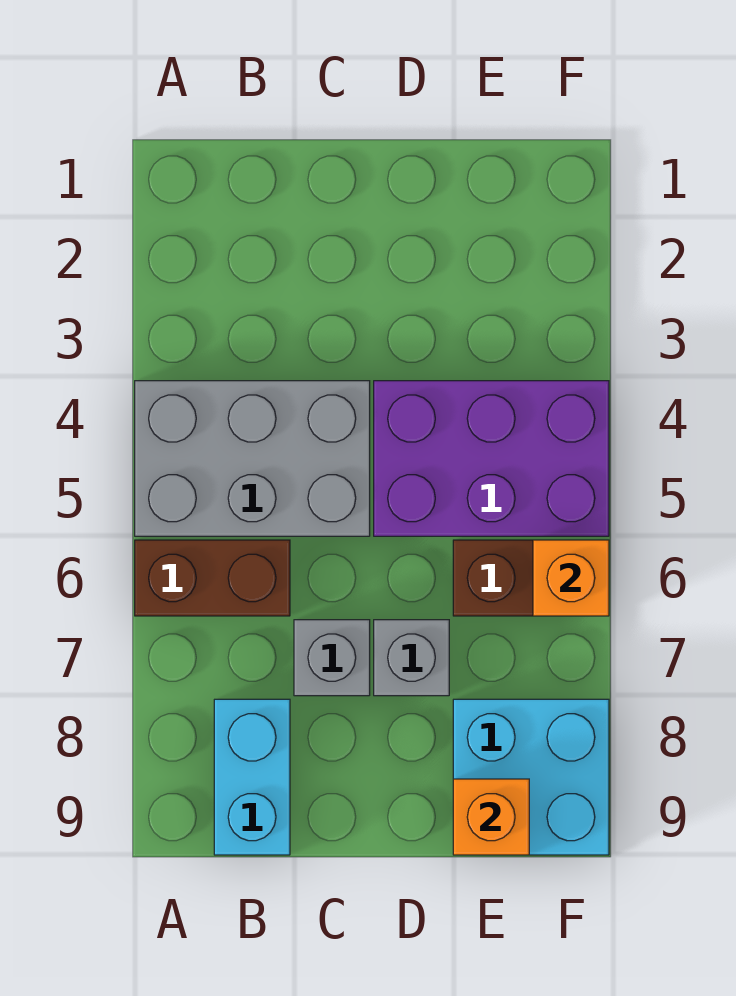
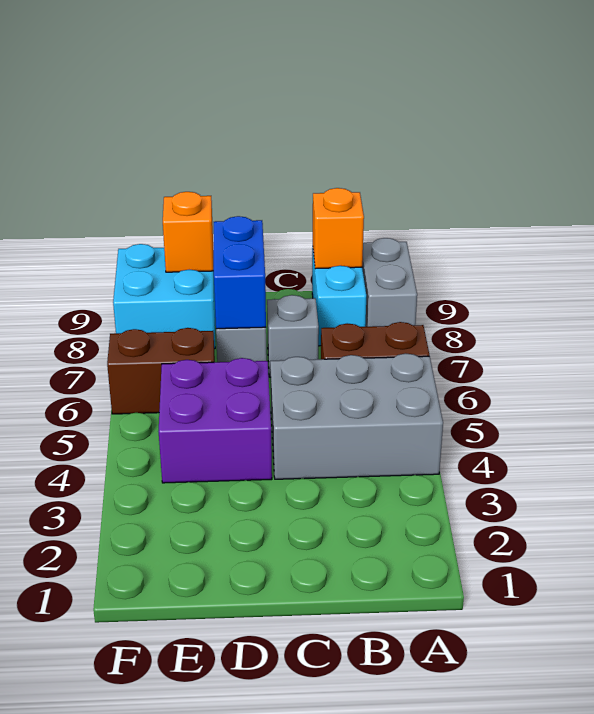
none -> grey brick A8:A9 level 1
purple brick D4:F5 level 1 -> purple brick D4:E5 level 1
none -> blue brick D7:D8 level 2
orange brick F6 level 2 -> orange brick B9 level 2

